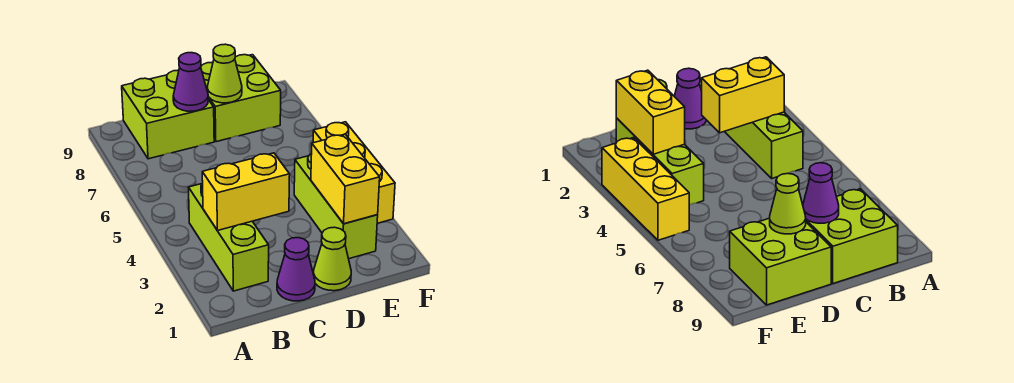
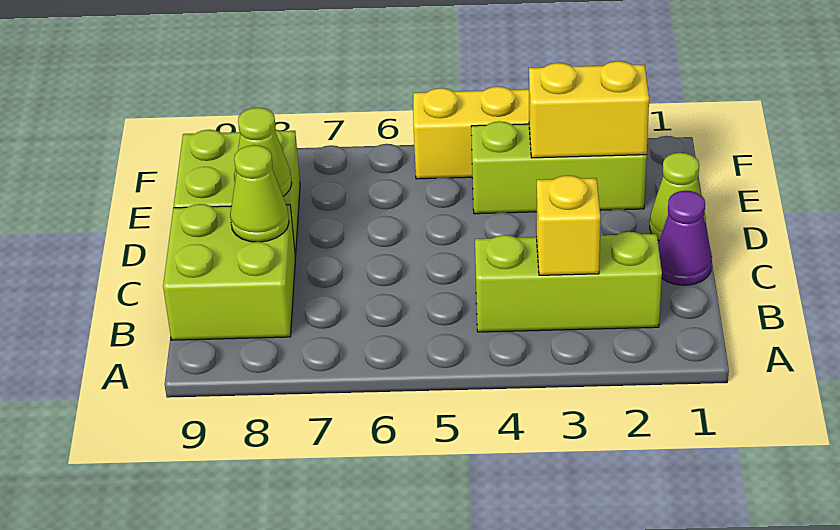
yellow brick B3:C3 level 2 -> yellow brick B3 level 2
purple cone C8 level 2 -> lime cone C8 level 2

